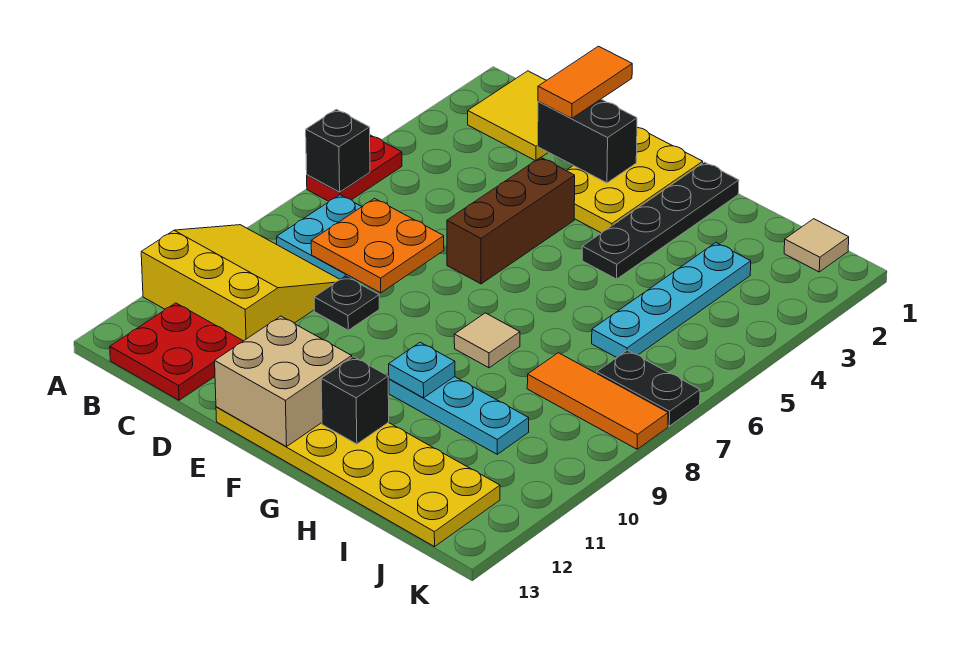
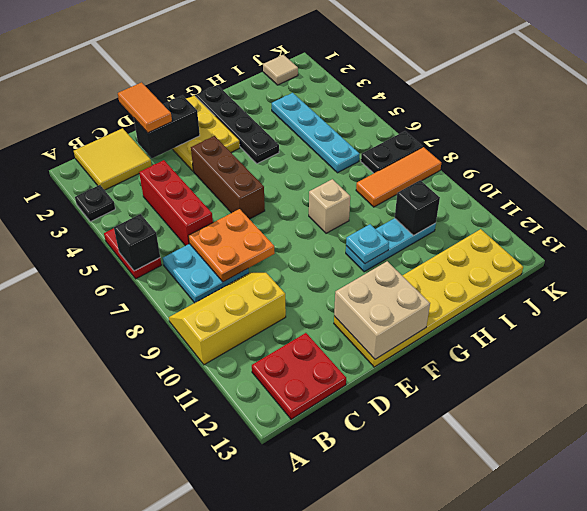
yellow slope A9:C11 level 1 top 11 -> yellow slope A9:C10 level 1 top 10
none -> red brick C4:C6 level 1
black plate D9 level 1 -> black plate A3 level 1
tan tile G8 level 1 -> tan brick G8 level 1
black brick G12 level 2 -> black brick I10 level 2

